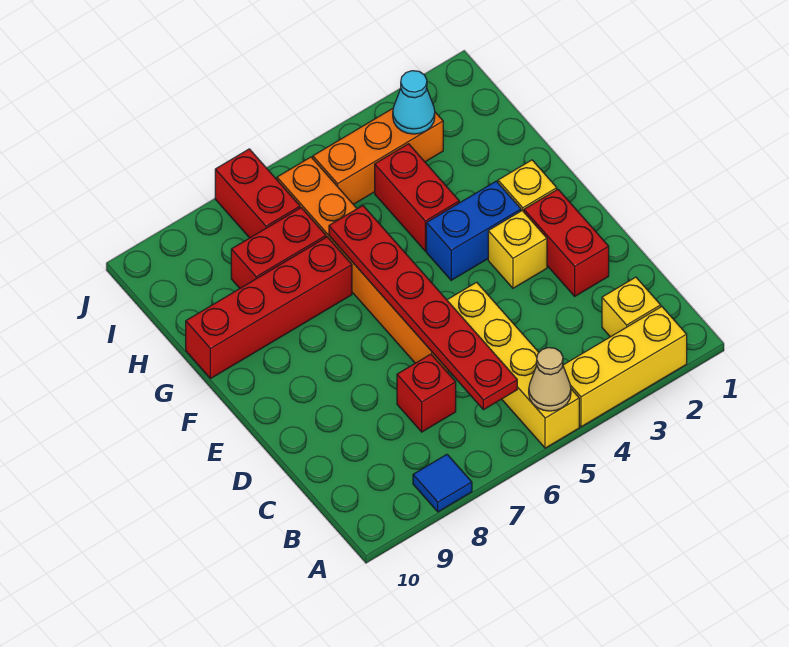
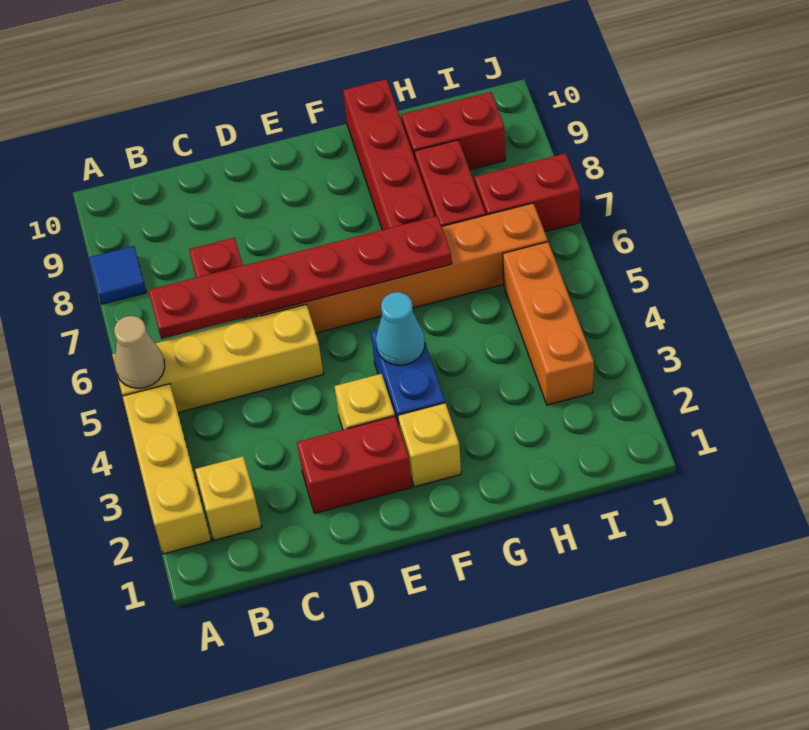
red brick G4:H4 level 1 -> red brick H9:I9 level 1
cyan cone I3 level 2 -> cyan cone F4 level 2

